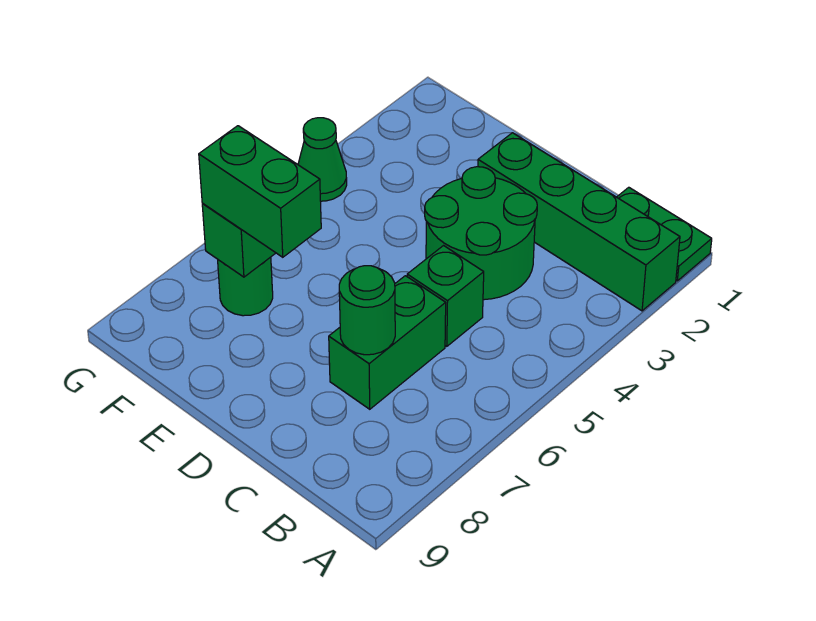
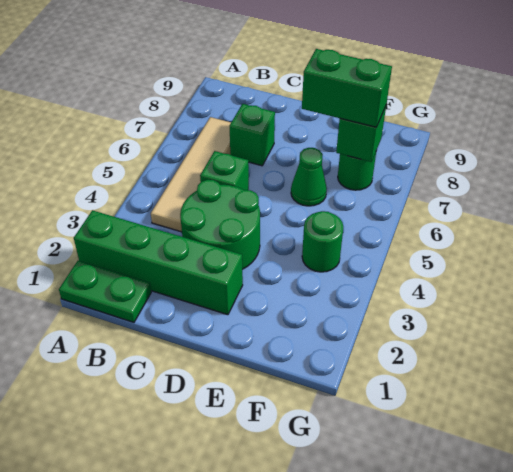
none -> tan tile B4:B7 level 1
green brick C6:C7 level 1 -> green brick C7 level 1
green round brick C7 level 2 -> green round brick F4 level 1
green cone G4 level 1 -> green cone E6 level 1

